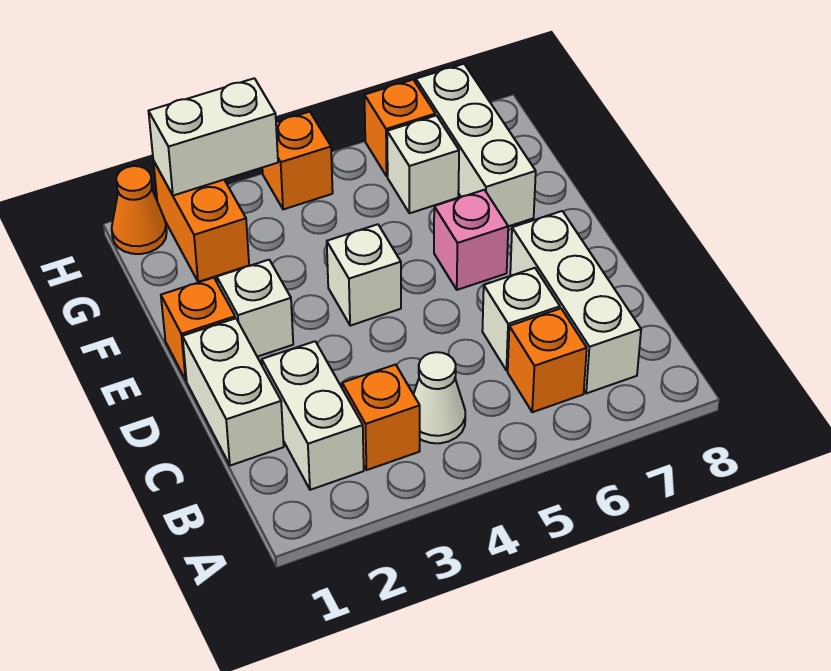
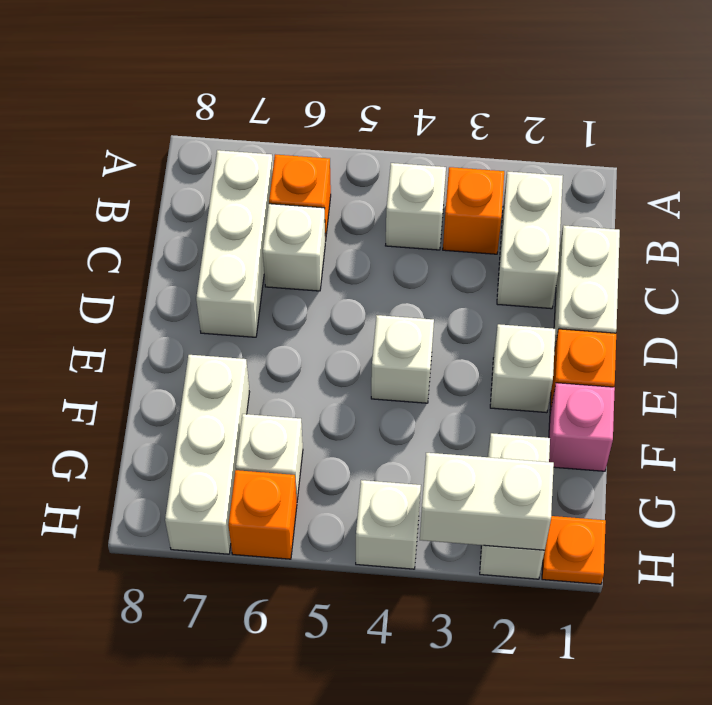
white cone B4 level 1 -> white brick B4 level 1
pink brick E6 level 1 -> pink brick F1 level 1
orange brick G2:H2 level 1 -> white brick G2:H2 level 1
orange cone H1 level 1 -> orange plate H1 level 1
orange brick H4 level 1 -> white brick H4 level 1

